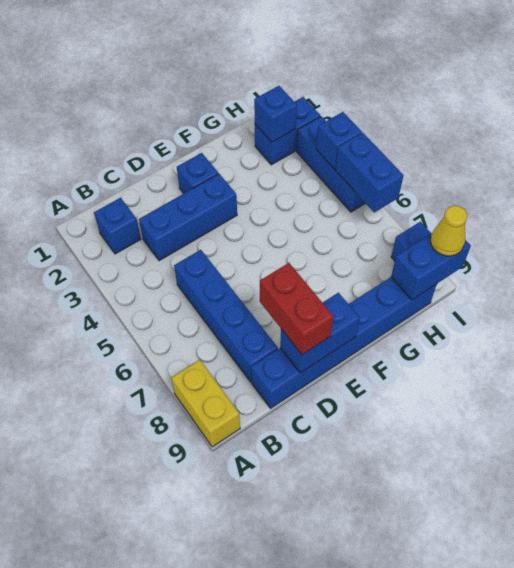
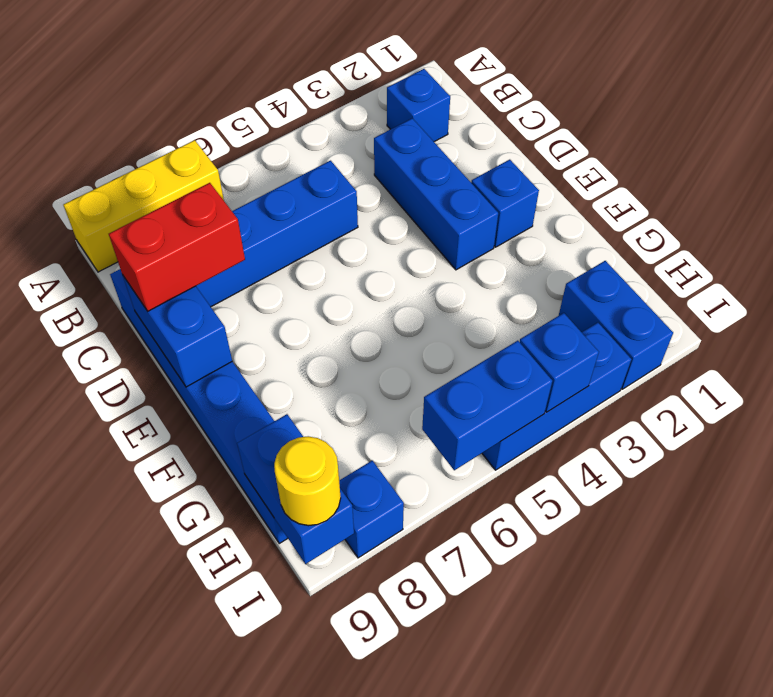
yellow brick A8:A9 level 1 -> yellow brick A7:A9 level 1
blue brick H2 level 2 -> none
yellow cone I9 level 3 -> yellow round brick I9 level 3

